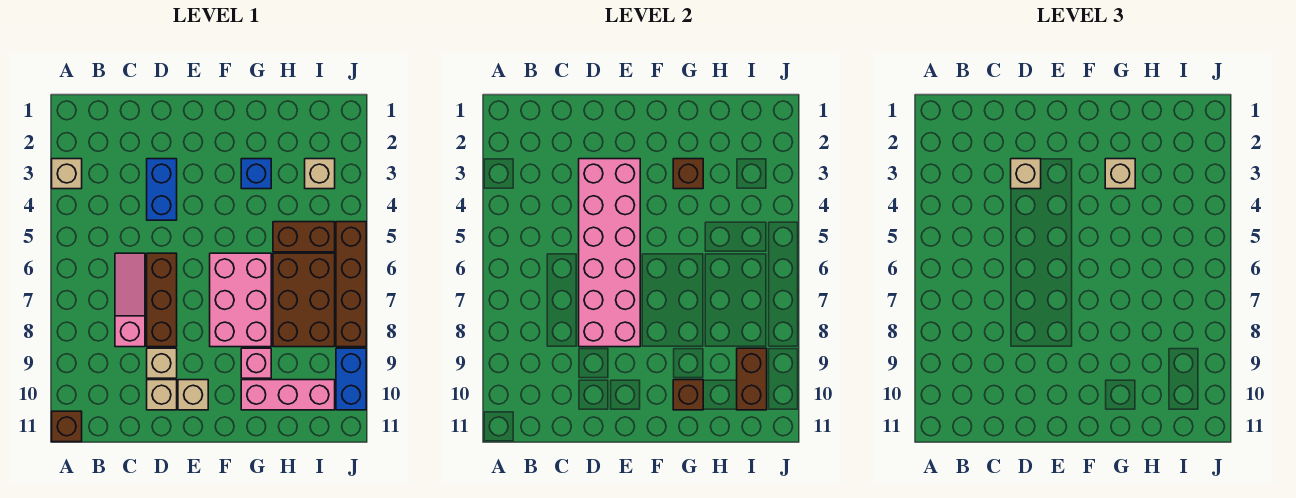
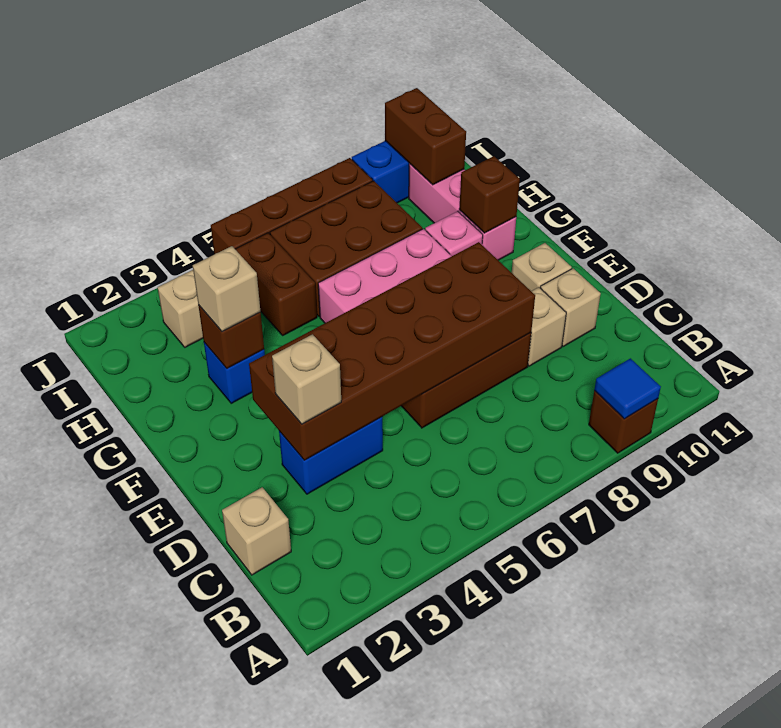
tan brick A3 level 1 -> tan brick C1 level 1
none -> blue tile A9 level 2
brown brick A11 level 1 -> brown brick A9 level 1
pink slope C6:C8 level 1 top 8 -> none
pink brick D3:E8 level 2 -> brown brick D3:E8 level 2
brown brick I9:I10 level 2 -> brown brick I10:J10 level 2

